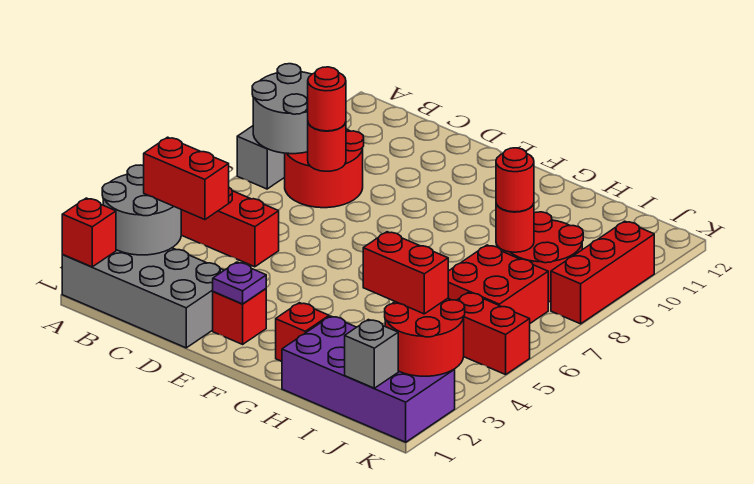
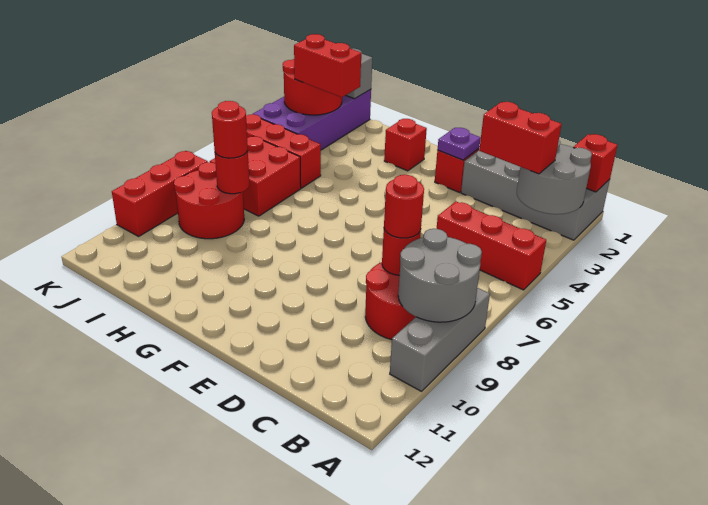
purple brick H1:K2 level 1 -> purple brick J1:K4 level 1
red brick J5:K5 level 1 -> red brick I5:K5 level 1

